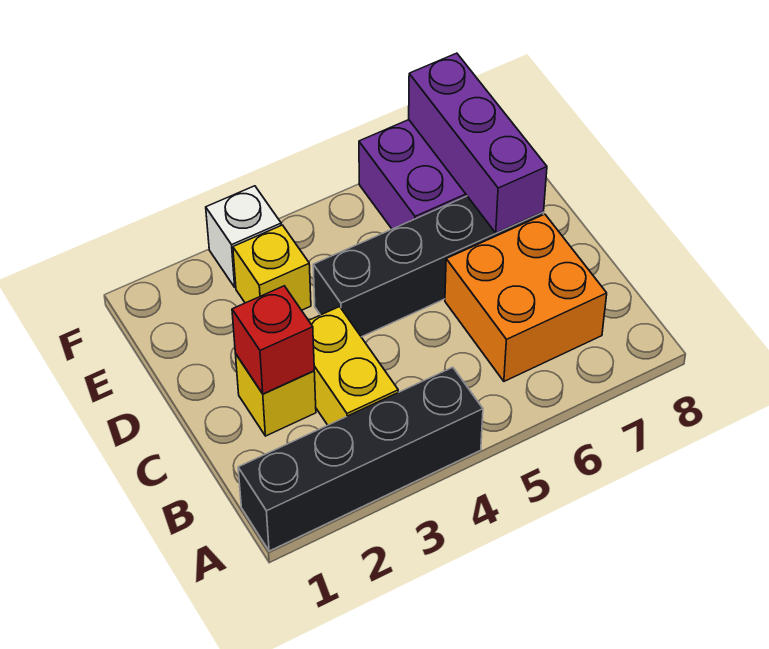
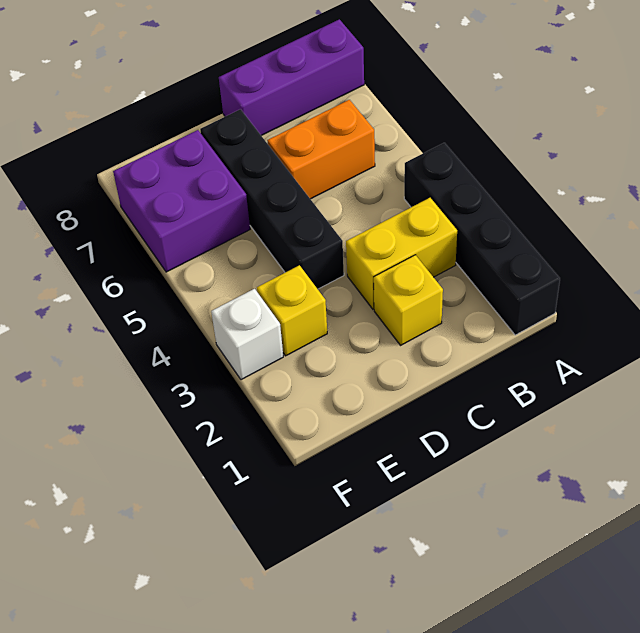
orange brick B6:C7 level 1 -> orange brick B6:C6 level 1
red brick C2 level 2 -> none
purple brick D7:F7 level 2 -> purple brick A8:C8 level 1

